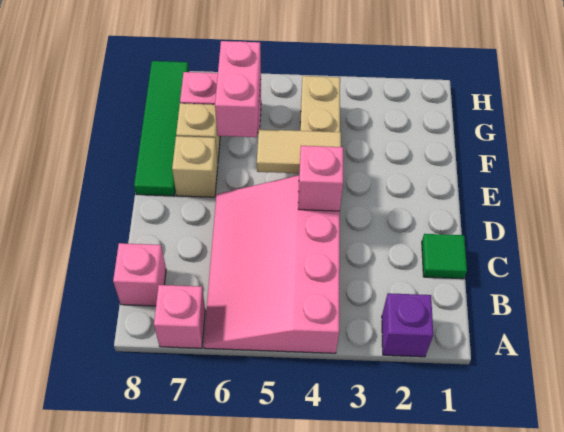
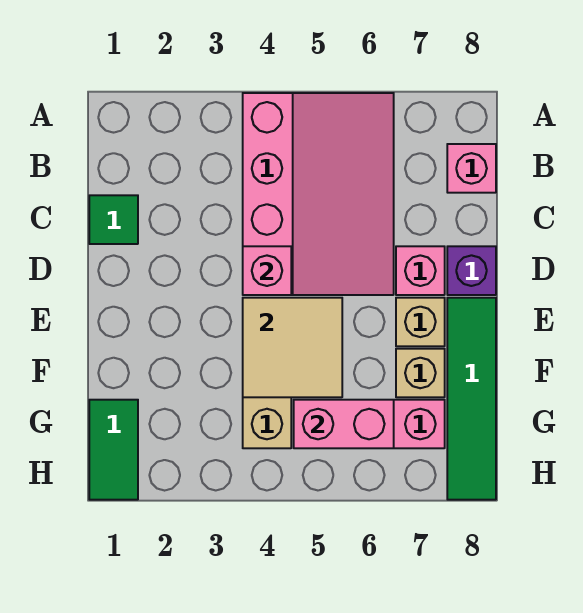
purple brick A2 level 1 -> purple brick D8 level 1
pink brick A7 level 1 -> pink brick D7 level 1
tan tile E4:E5 level 2 -> tan tile E4:F5 level 2
pink brick F6:G6 level 2 -> pink brick G5:G6 level 2
none -> green tile G1:H1 level 1

